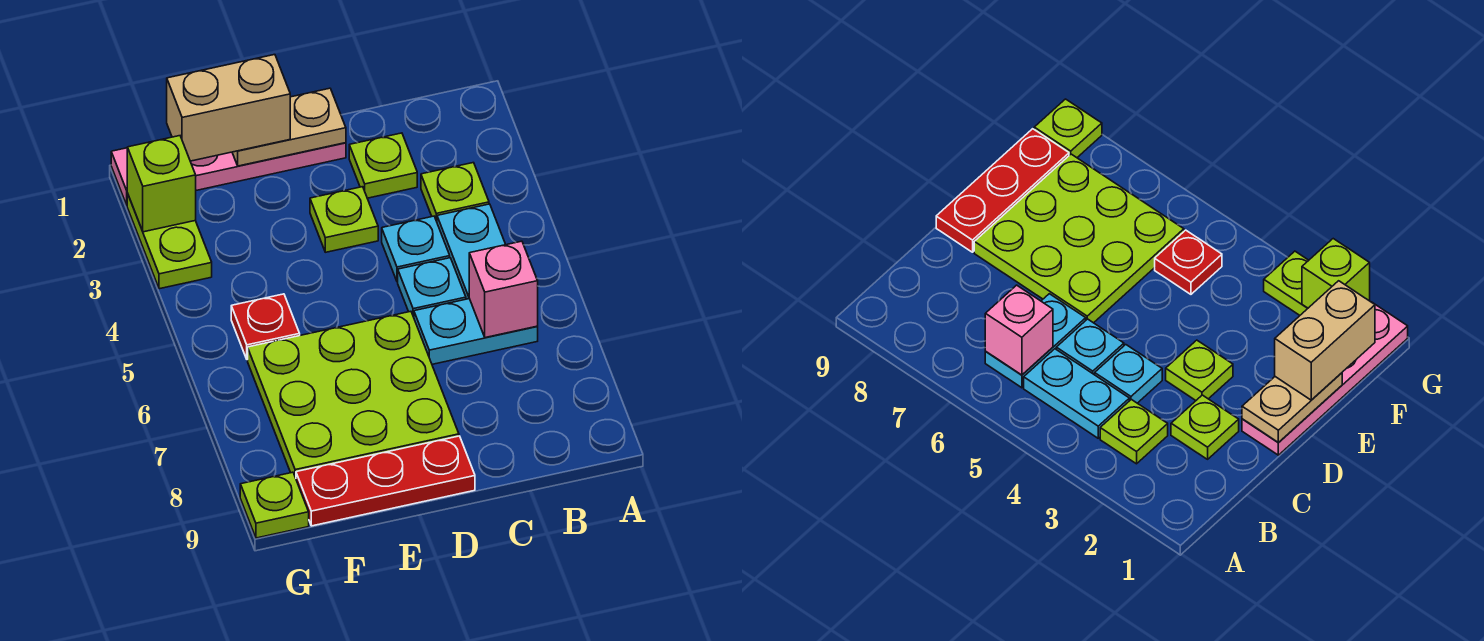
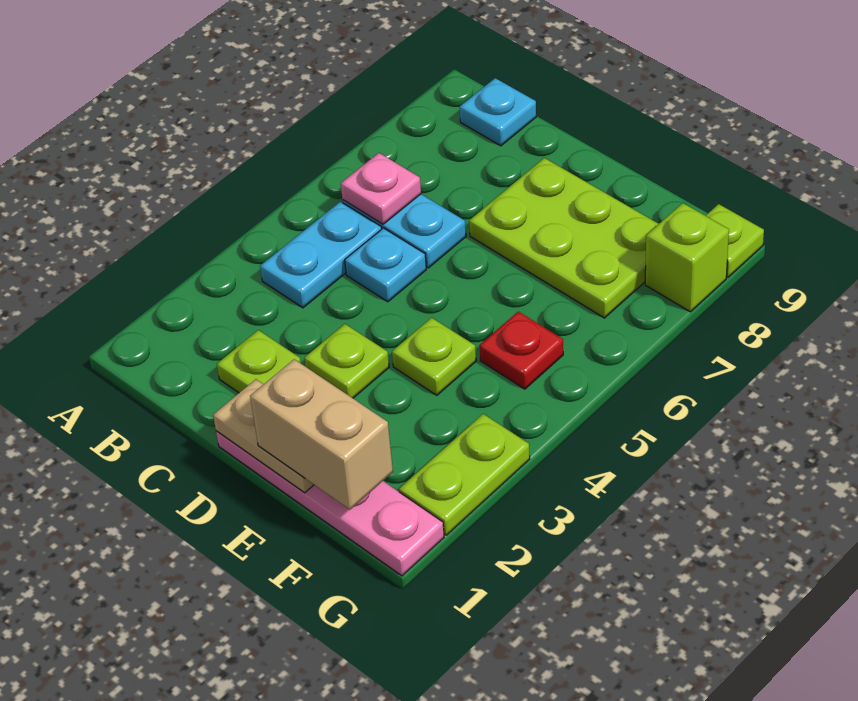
lime plate B3 level 1 -> lime plate E4 level 1
pink brick B6 level 2 -> pink plate B6 level 2
cyan plate C4 level 1 -> cyan plate B9 level 1
lime plate D6:F8 level 1 -> lime plate D7:F8 level 1
red plate D9:F9 level 1 -> none
lime brick G2 level 2 -> lime brick G8 level 1

